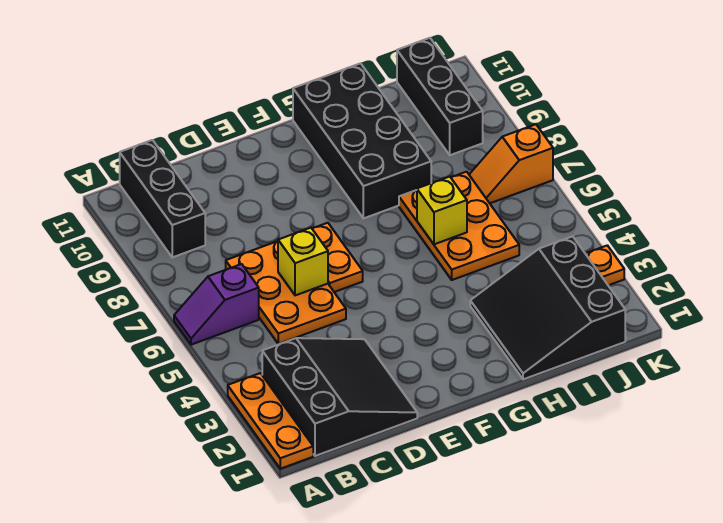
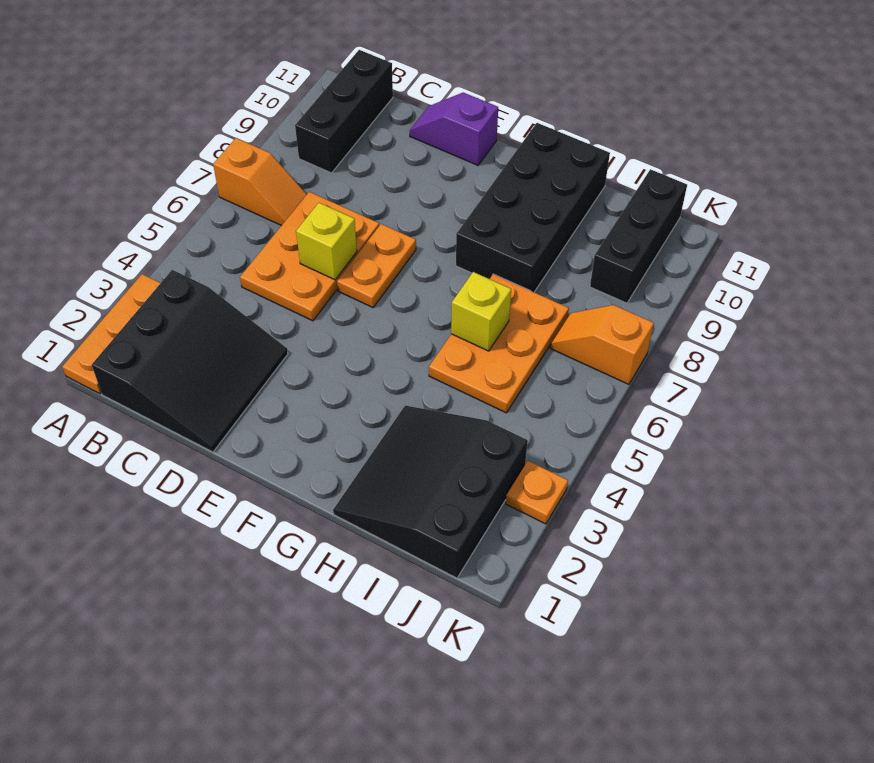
purple slope A6:B6 level 1 top B -> purple slope D11:E11 level 1 top E
none -> orange slope A7:B7 level 1 top A

